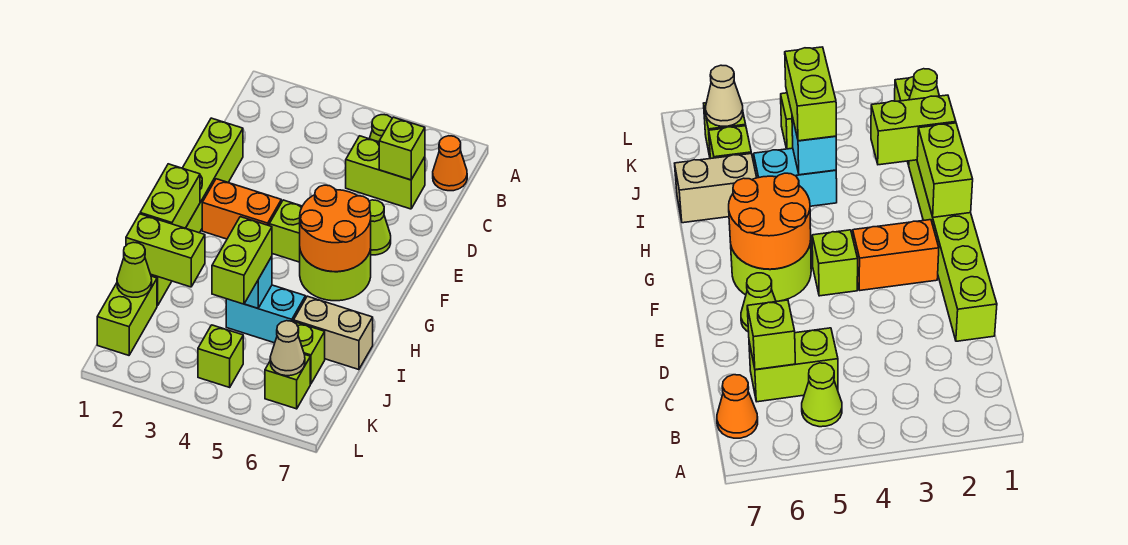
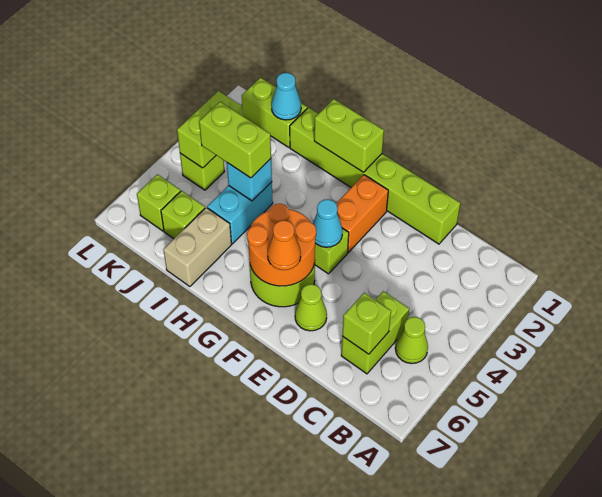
orange cone B7 level 1 -> orange cone F6 level 3
none -> cyan cone F4 level 2
lime brick I1:I2 level 2 -> lime brick K3:K4 level 2
lime cone J1 level 2 -> cyan cone J1 level 2
tan cone K6 level 2 -> none

